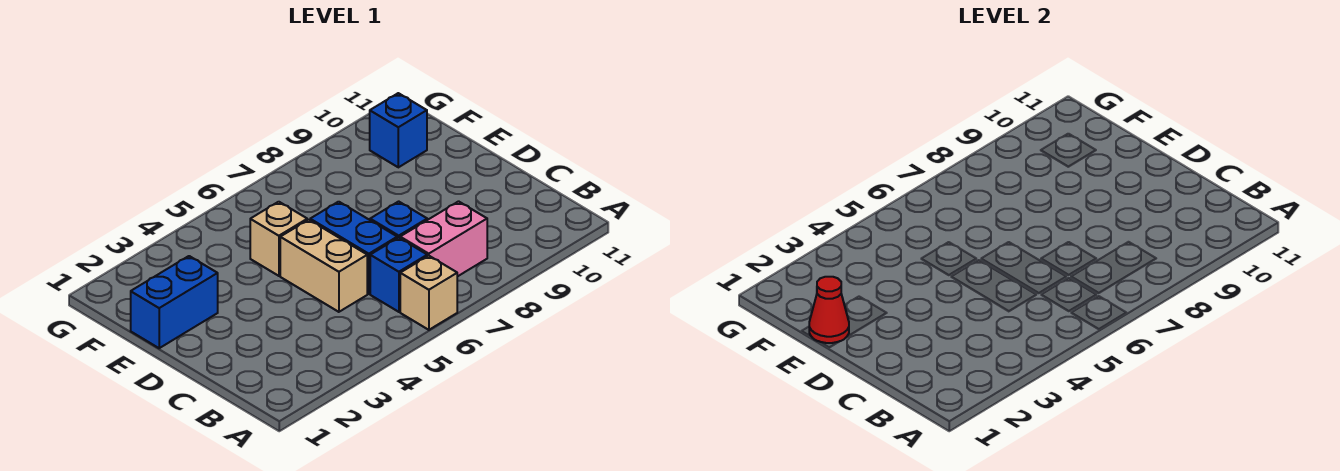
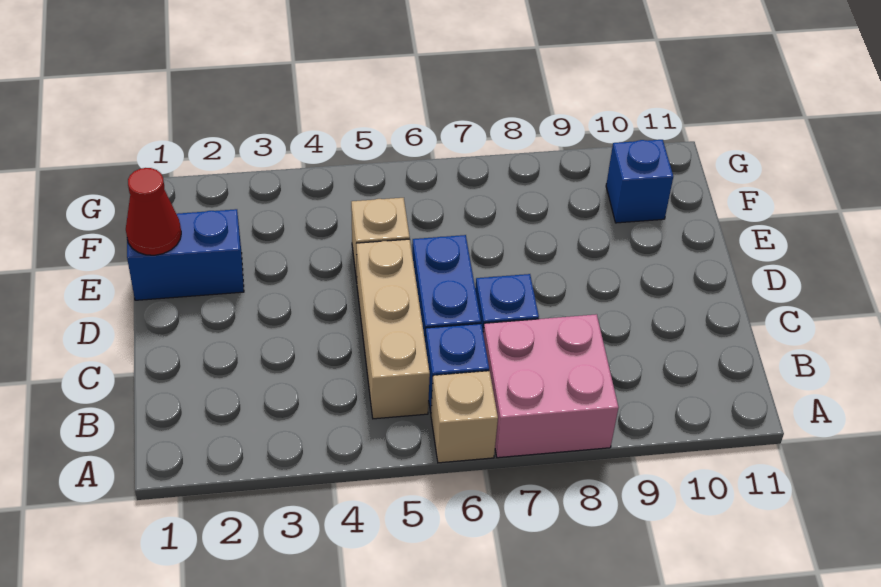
pink brick B7:B8 level 1 -> pink brick A7:B8 level 1
tan brick C5:D5 level 1 -> tan brick B5:D5 level 1

